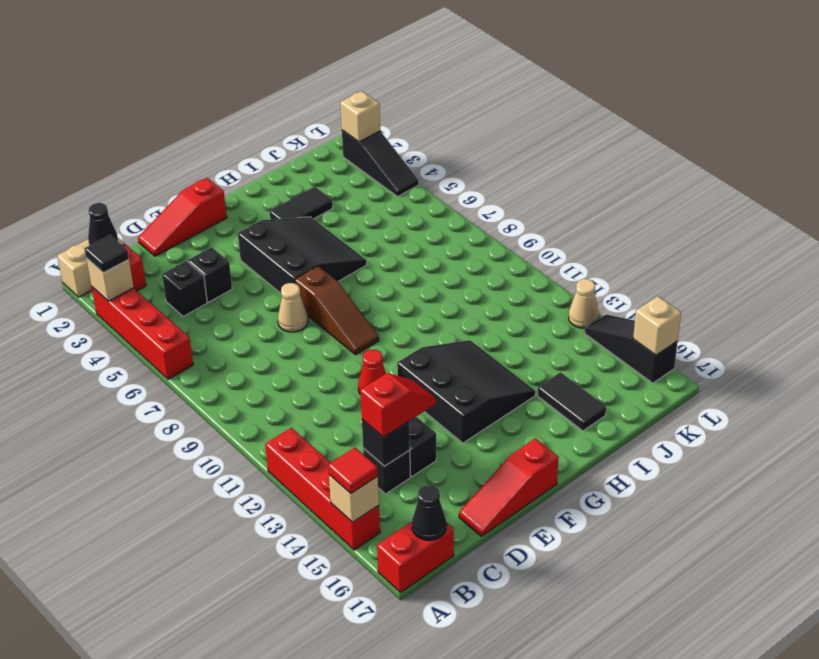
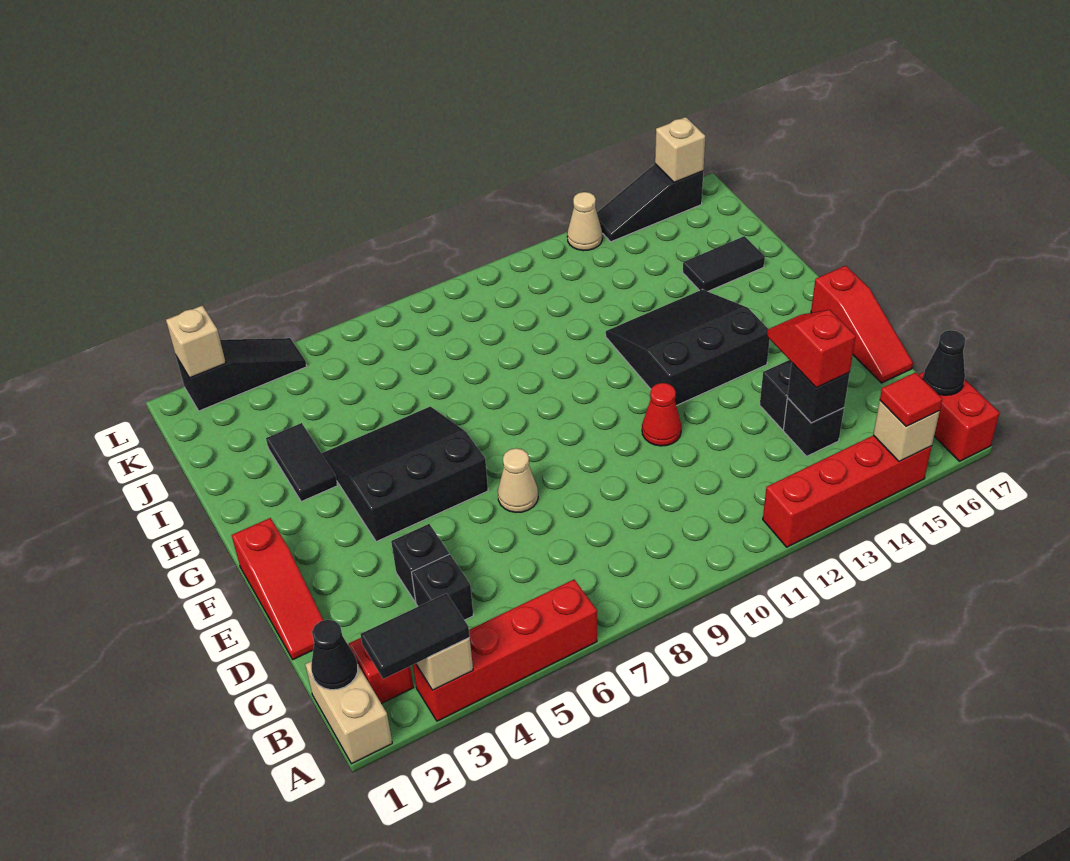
black tile A3 level 3 -> black tile A2:A3 level 3
brown slope F7:F9 level 1 top 7 -> none

